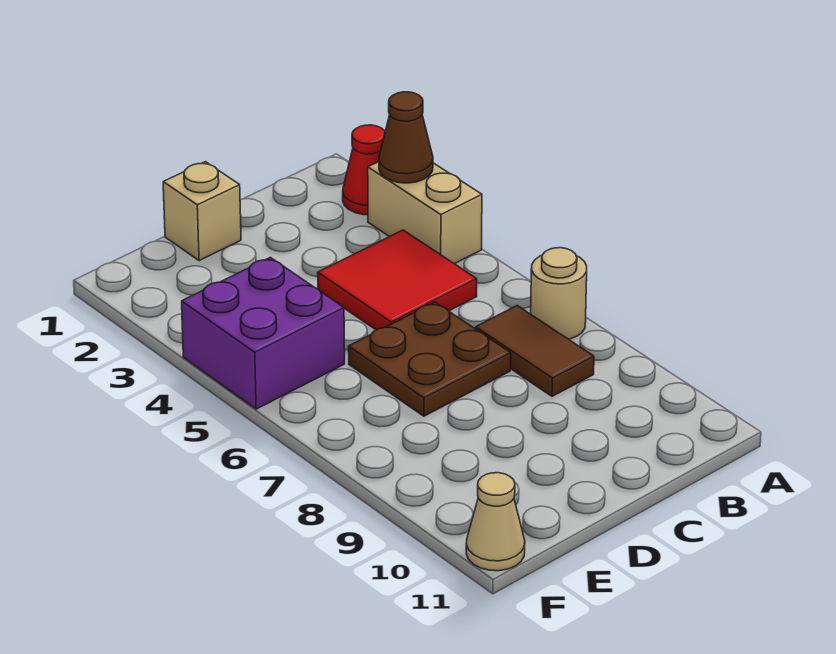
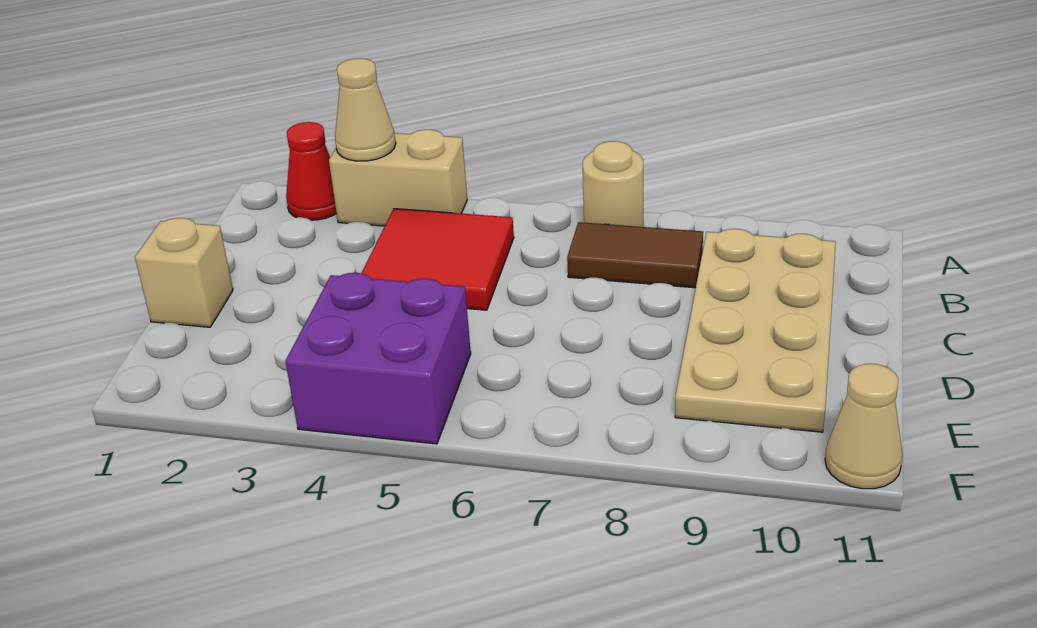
brown cone A3 level 2 -> tan cone A3 level 2
none -> tan plate B9:E10 level 1
brown plate C6:D7 level 1 -> none

